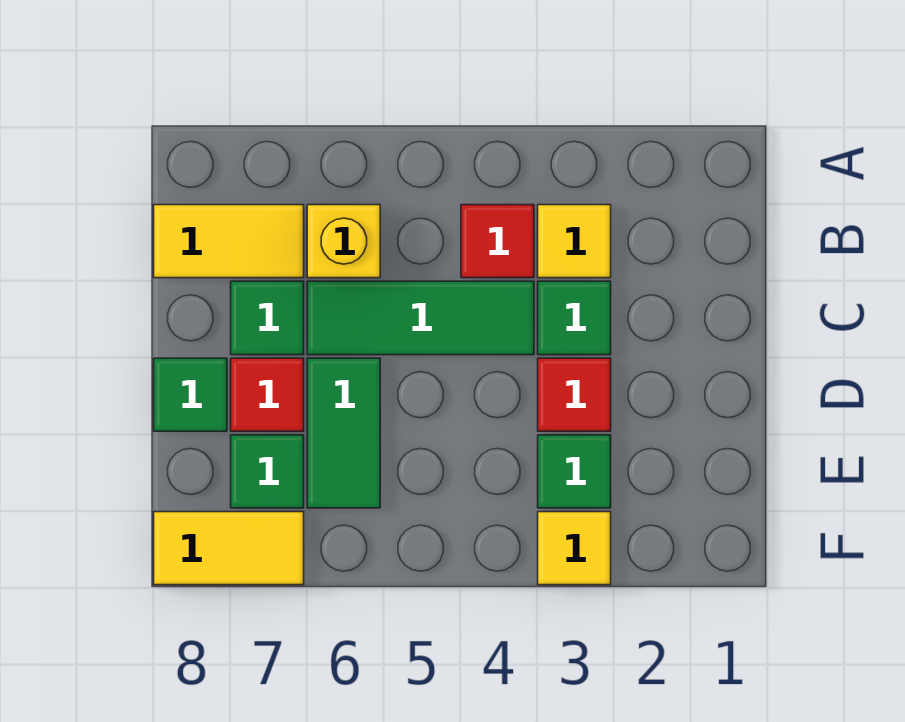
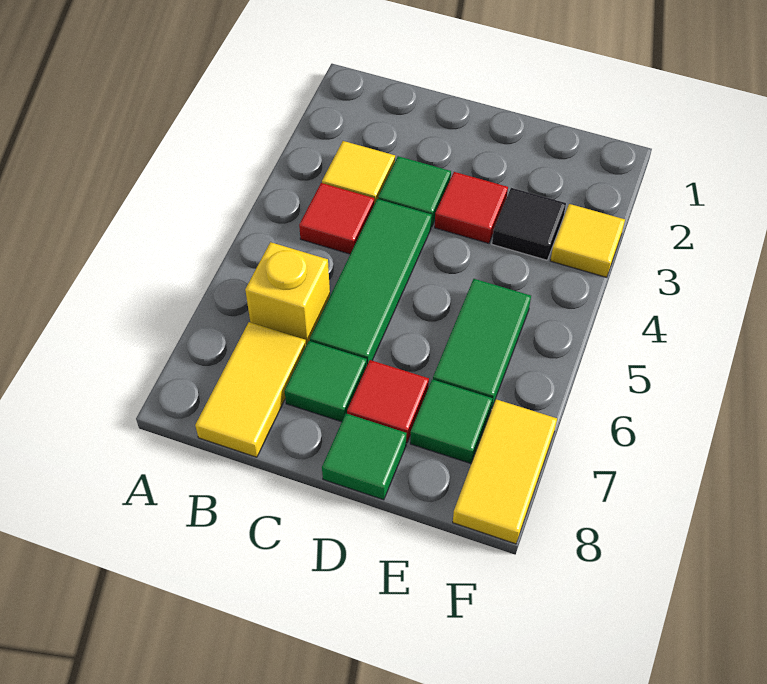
green tile D6:E6 level 1 -> green tile E5:E6 level 1
green tile E3 level 1 -> black tile E3 level 1

